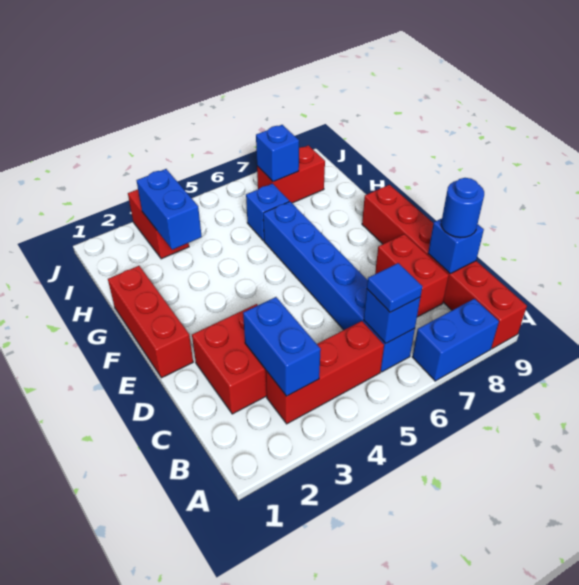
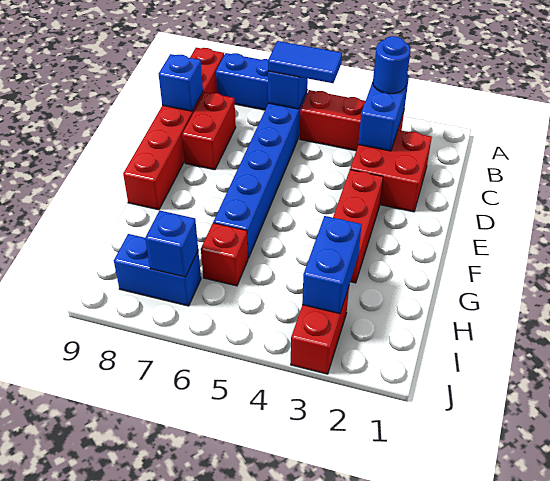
blue tile B6 level 3 -> blue tile B5:B6 level 3
blue round brick C9 level 3 -> blue round brick B3 level 3
red brick E1:G1 level 1 -> red brick E3:G3 level 1
blue brick H6 level 1 -> red brick H6 level 1
red brick I7:I8 level 1 -> blue brick I7:I8 level 1

